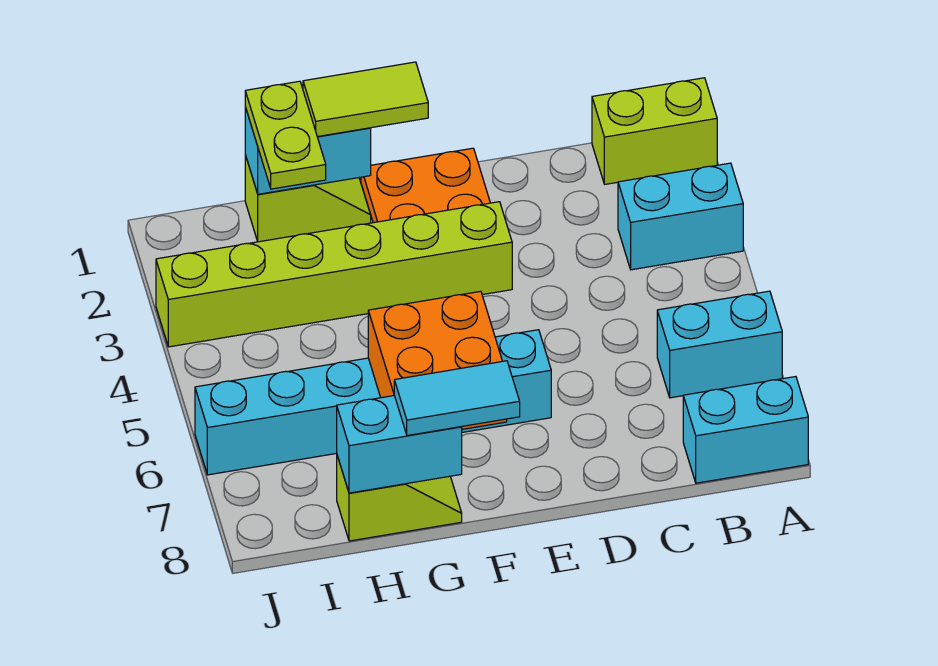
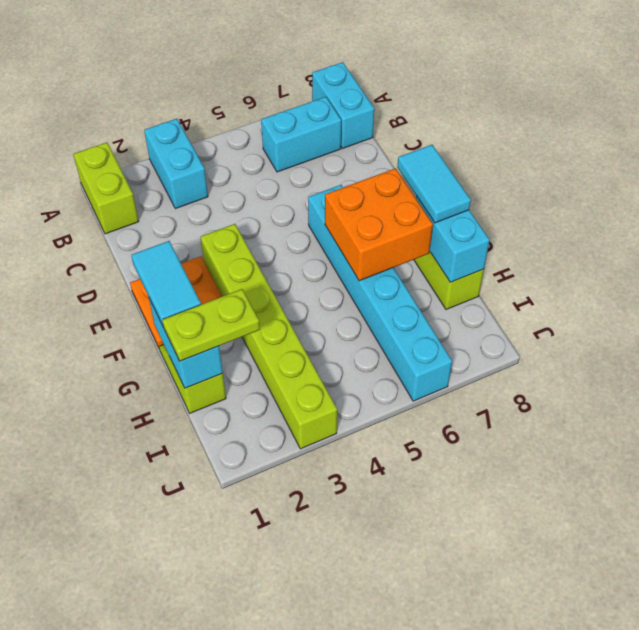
cyan brick A6:B6 level 1 -> cyan brick B6:B7 level 1
lime tile F1:G1 level 3 -> cyan tile F1:G1 level 3

